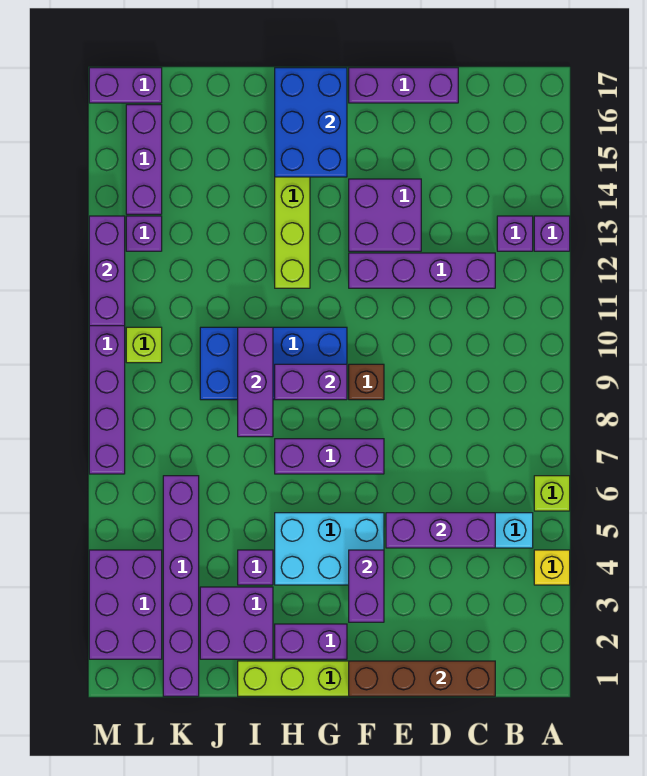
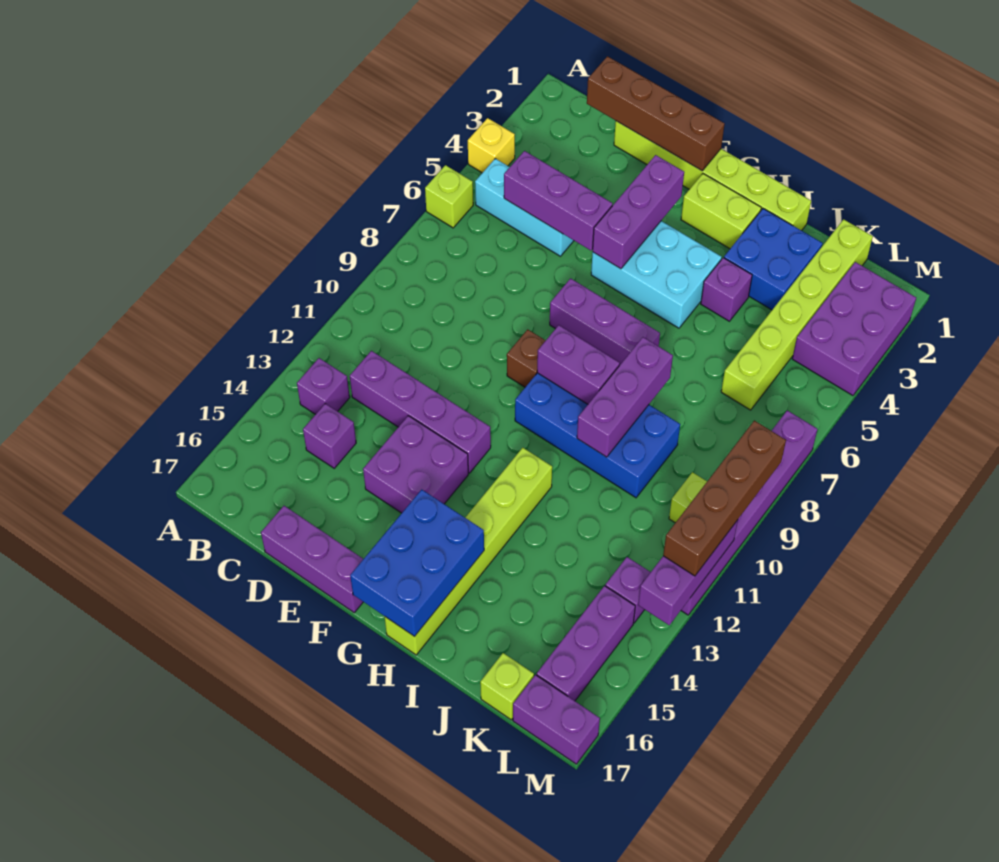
purple brick A13 level 1 -> purple brick C14 level 1
purple brick F3:F4 level 2 -> purple brick F3:F5 level 2
purple brick G2:H2 level 1 -> lime brick G2:H2 level 1
purple brick I2:J3 level 1 -> blue brick I2:J3 level 1
purple brick K1:K6 level 1 -> lime brick K1:K6 level 1
none -> lime brick K17 level 1
none -> brown brick M9:M12 level 3

